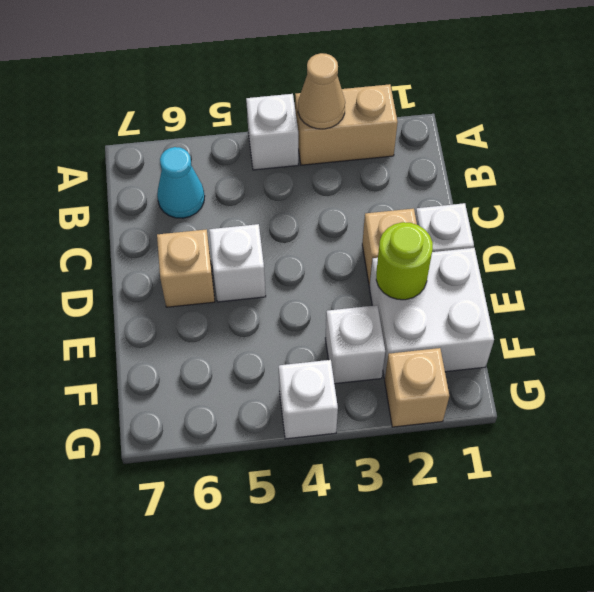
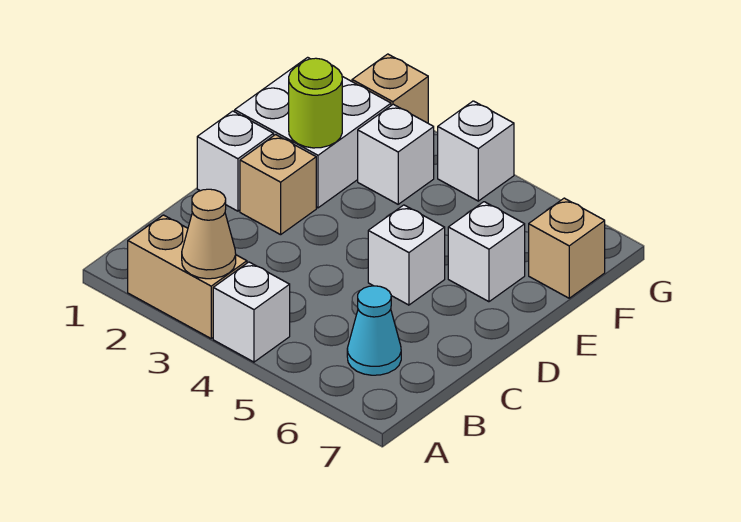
tan brick D6 level 1 -> tan brick F7 level 1
none -> white brick E6 level 1

